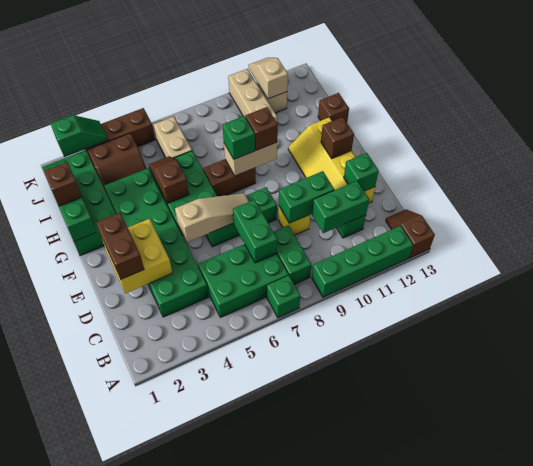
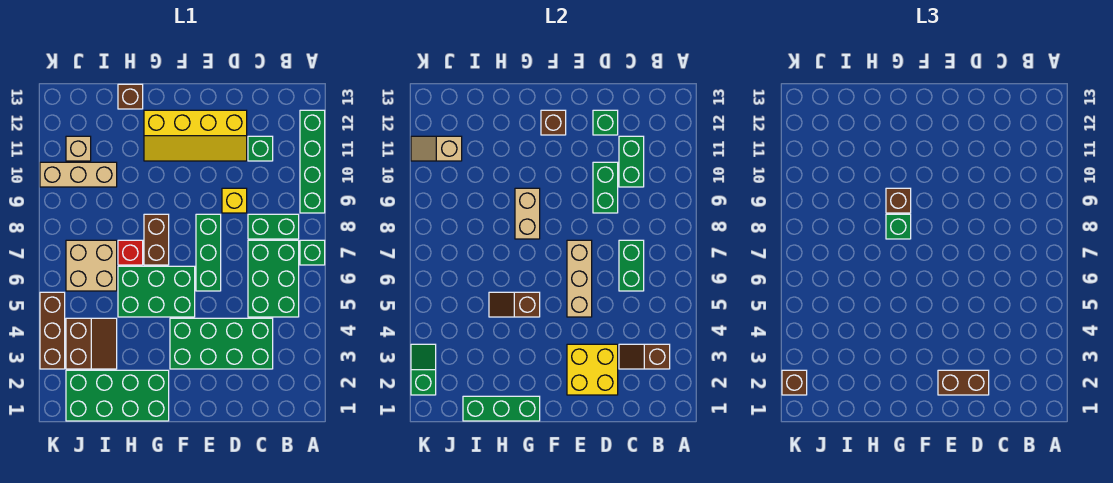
brown slope A13:B13 level 1 top A -> brown slope B3:C3 level 2 top B
green brick C3:H4 level 1 -> green brick C3:F4 level 1
green brick C7:D7 level 2 -> green brick C6:C7 level 2
tan slope E5:E7 level 2 top 5 -> tan brick E5:E7 level 2
brown brick H1 level 3 -> brown brick K2 level 3
none -> red brick H7 level 1
tan brick I6:J6 level 1 -> tan brick I6:J7 level 1

